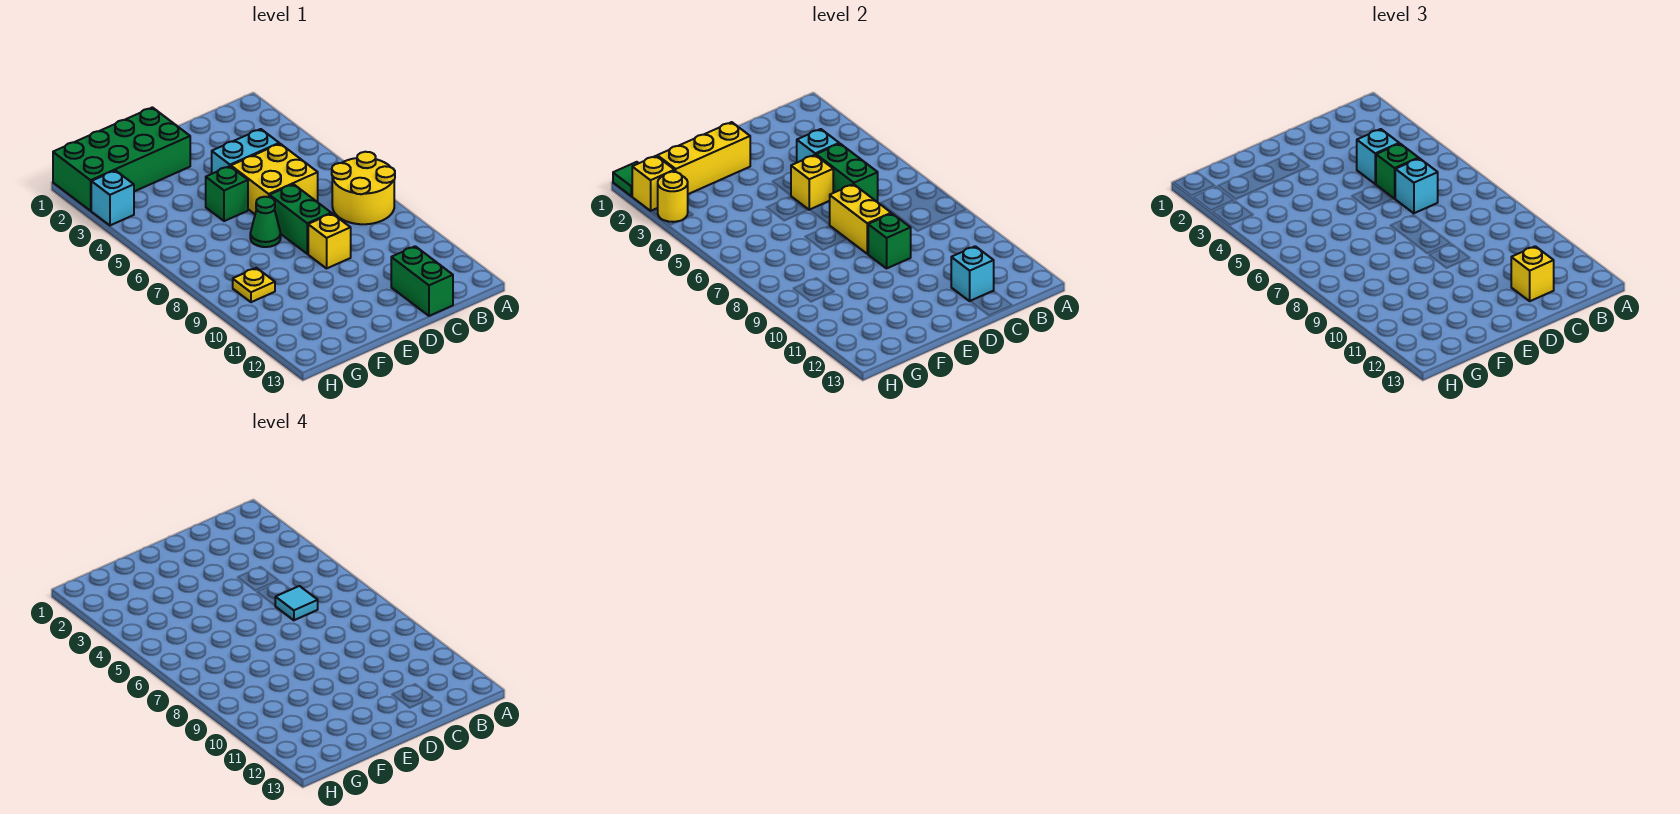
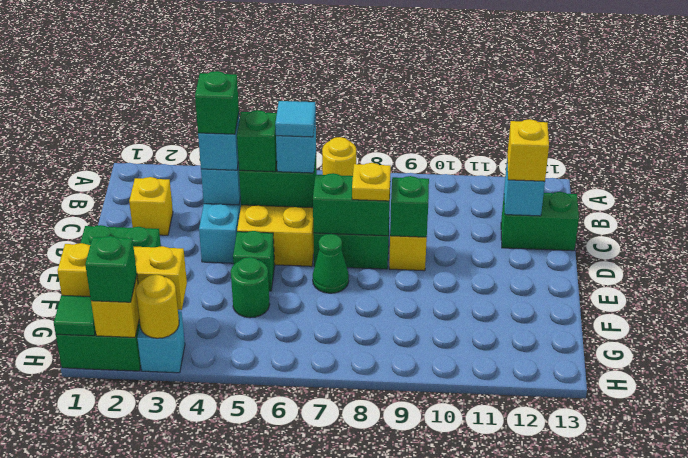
yellow round brick A7:B8 level 1 -> yellow round brick A7 level 1
none -> green brick C4 level 4
yellow brick D5 level 2 -> yellow brick C2 level 1
yellow brick D7:D8 level 2 -> green brick D7:D8 level 2
yellow brick E2:G2 level 2 -> yellow brick G1:G3 level 2
none -> green round brick F5 level 1
yellow plate G9 level 1 -> yellow plate D8 level 3
none -> green brick H2 level 3

